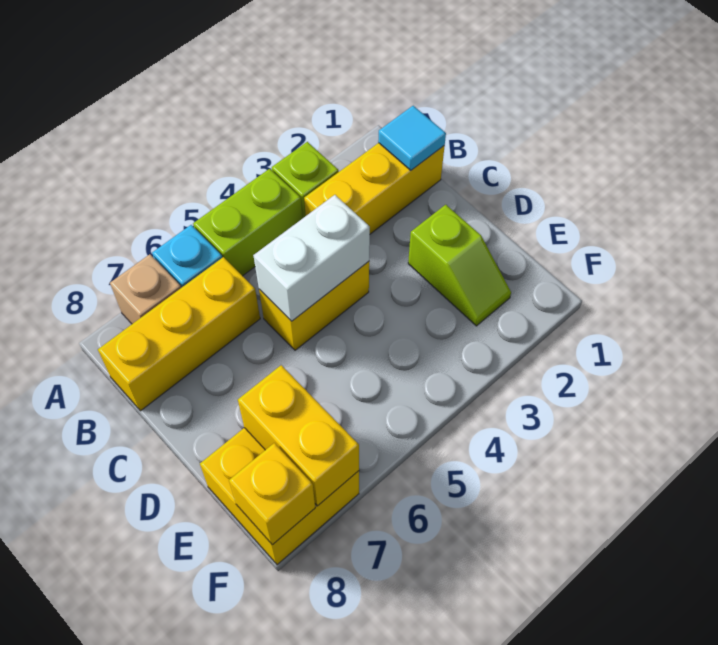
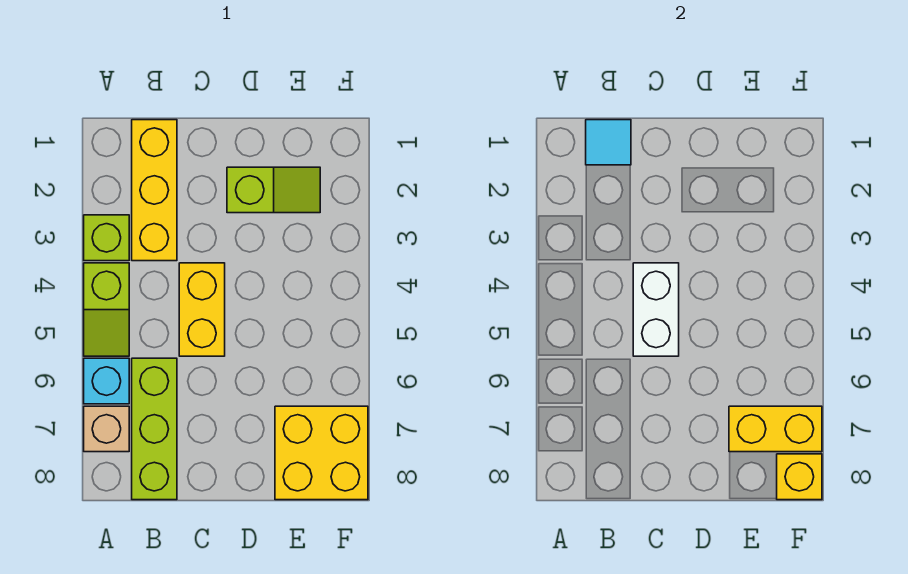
lime brick A4:A5 level 1 -> lime slope A4:A5 level 1 top 4
yellow brick B6:B8 level 1 -> lime brick B6:B8 level 1

